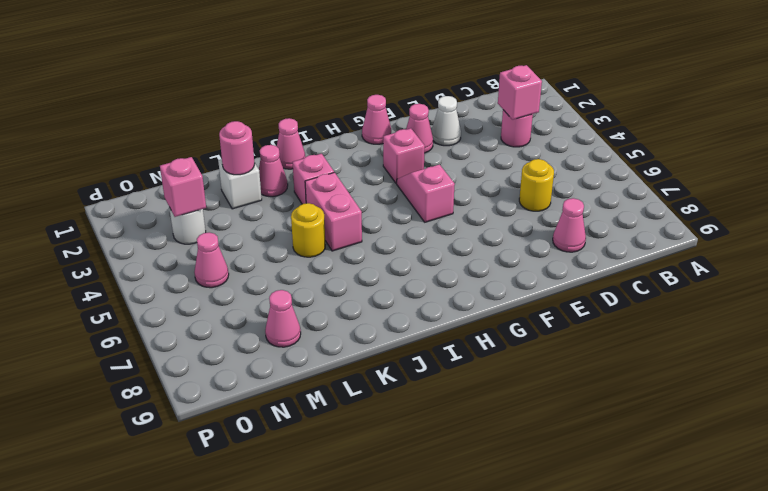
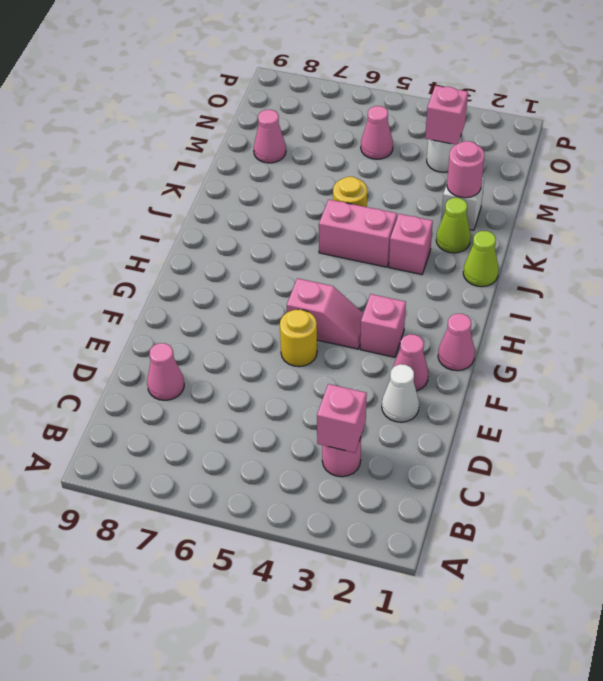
yellow round brick D6 level 1 -> yellow round brick F5 level 1
pink cone J1 level 1 -> lime cone J1 level 1
pink cone K2 level 1 -> lime cone K2 level 1

